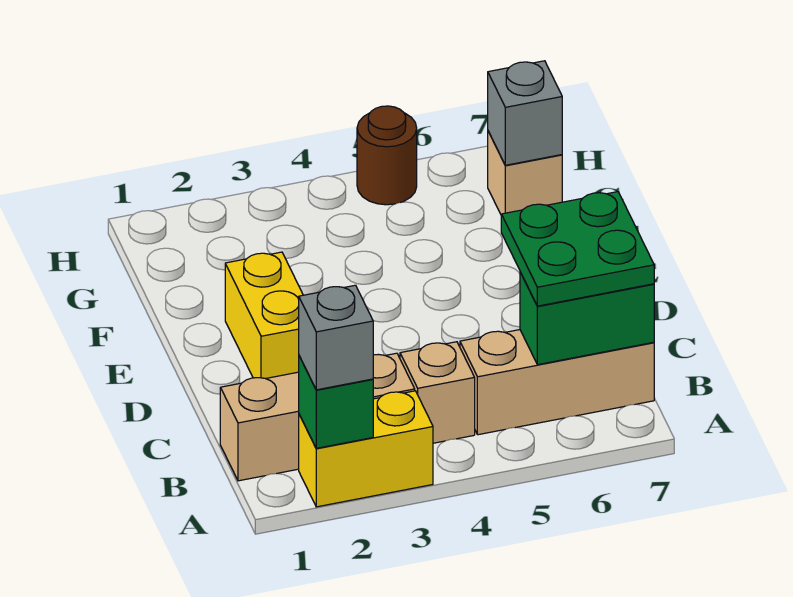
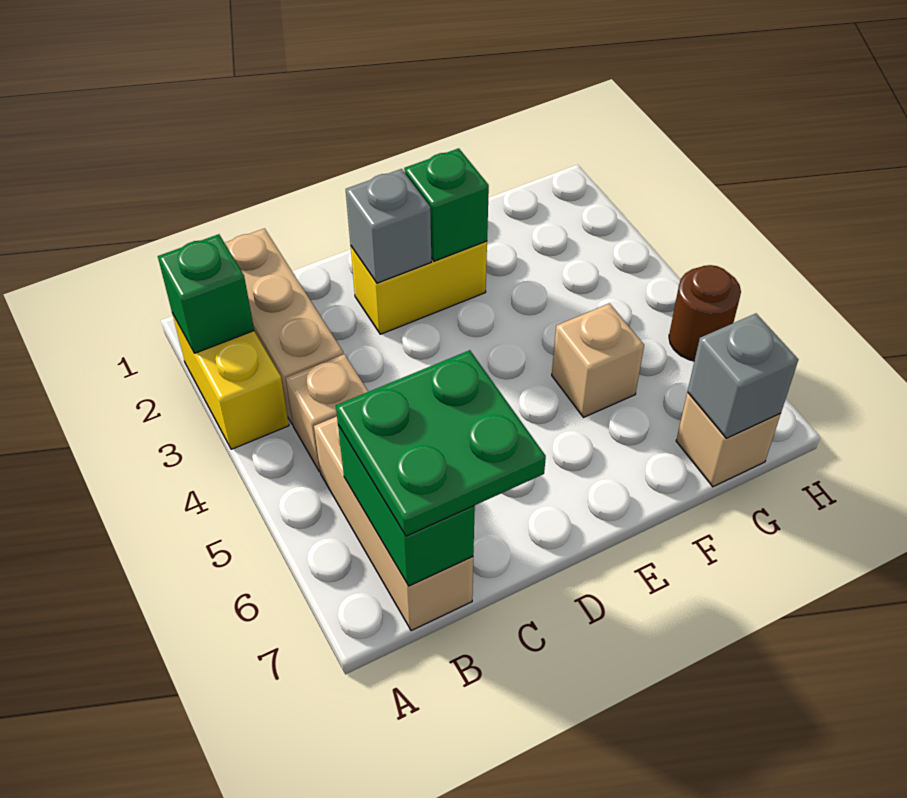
grey brick A2 level 3 -> grey brick D2 level 2
none -> green brick E2 level 2
none -> tan brick F5 level 1

